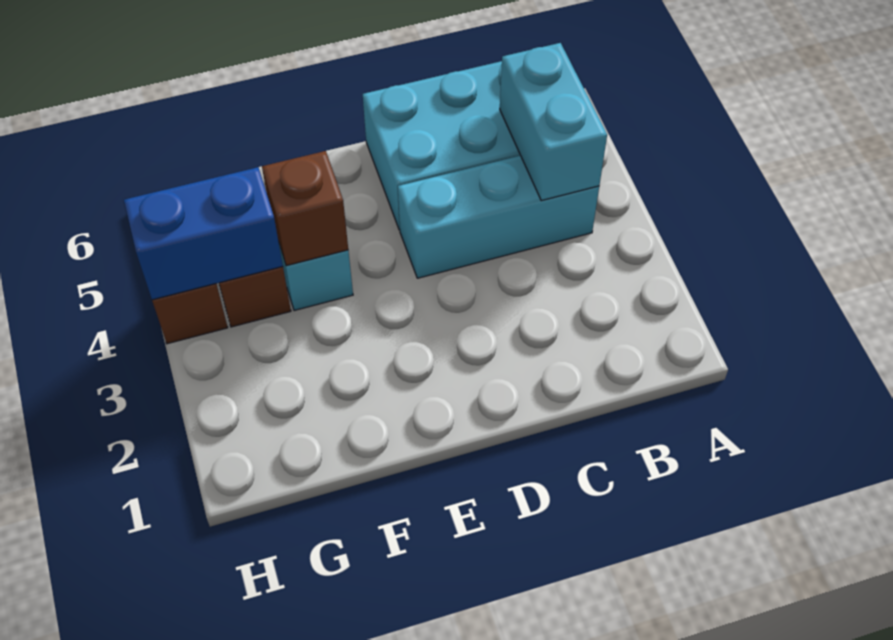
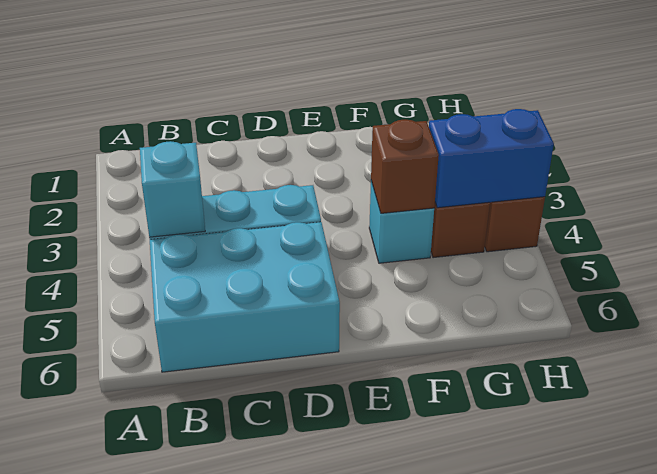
cyan brick B4:B5 level 2 -> cyan brick B4 level 2

